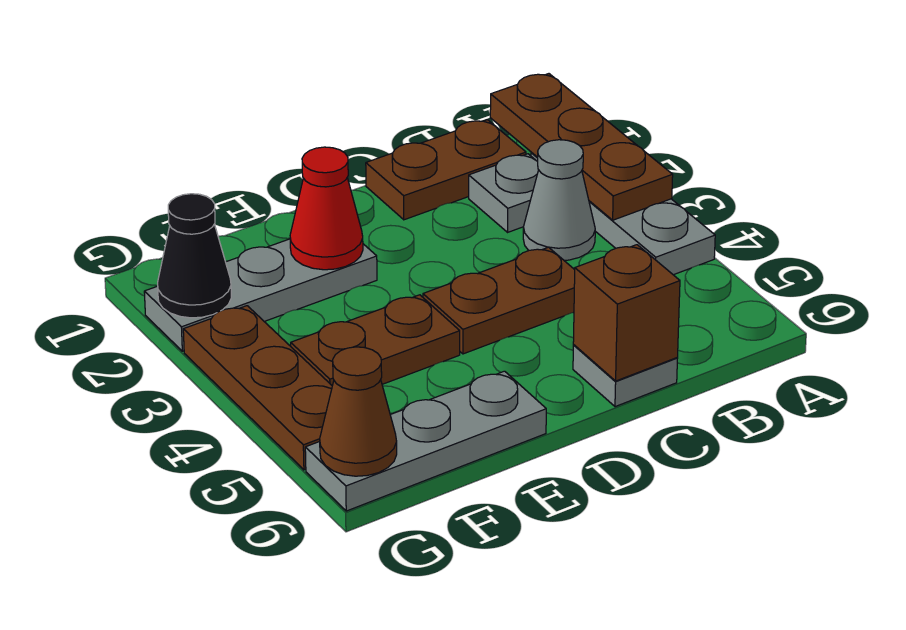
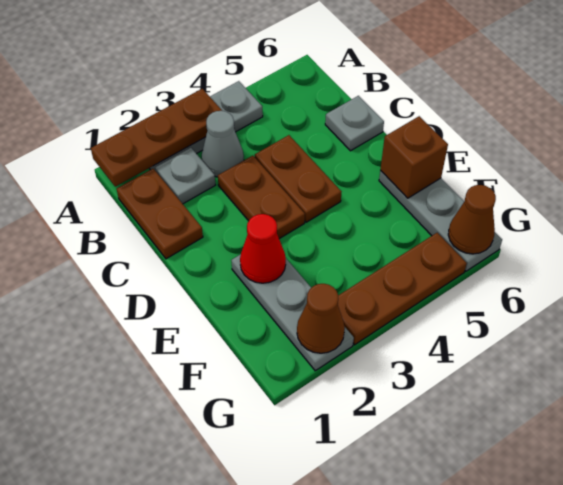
brown brick C6 level 2 -> brown brick E6 level 2
brown plate E4:F4 level 1 -> brown plate C3:D3 level 1
black cone G2 level 2 -> brown cone G2 level 2

